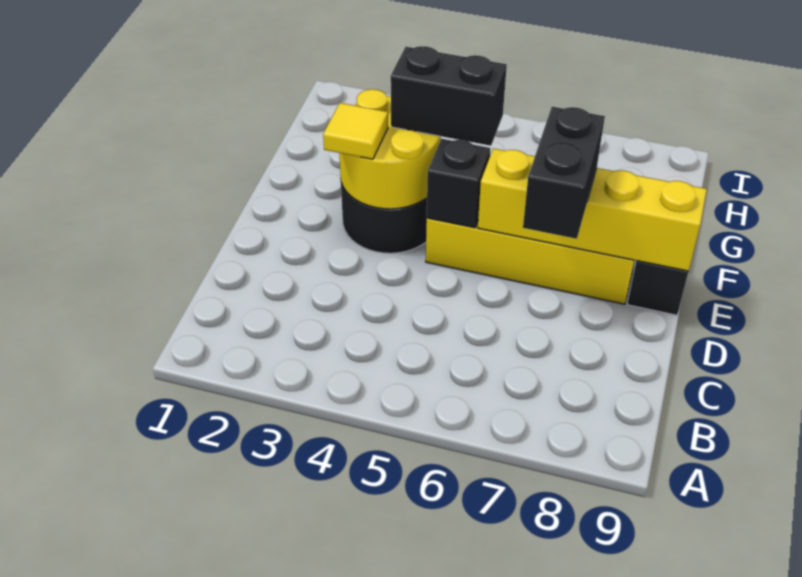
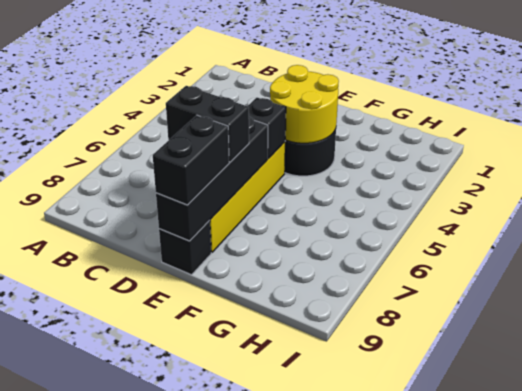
yellow tile E3 level 3 -> none
yellow brick E6:E9 level 2 -> black brick E6:E9 level 2
black brick F4:F5 level 3 -> black brick E8:E9 level 3

